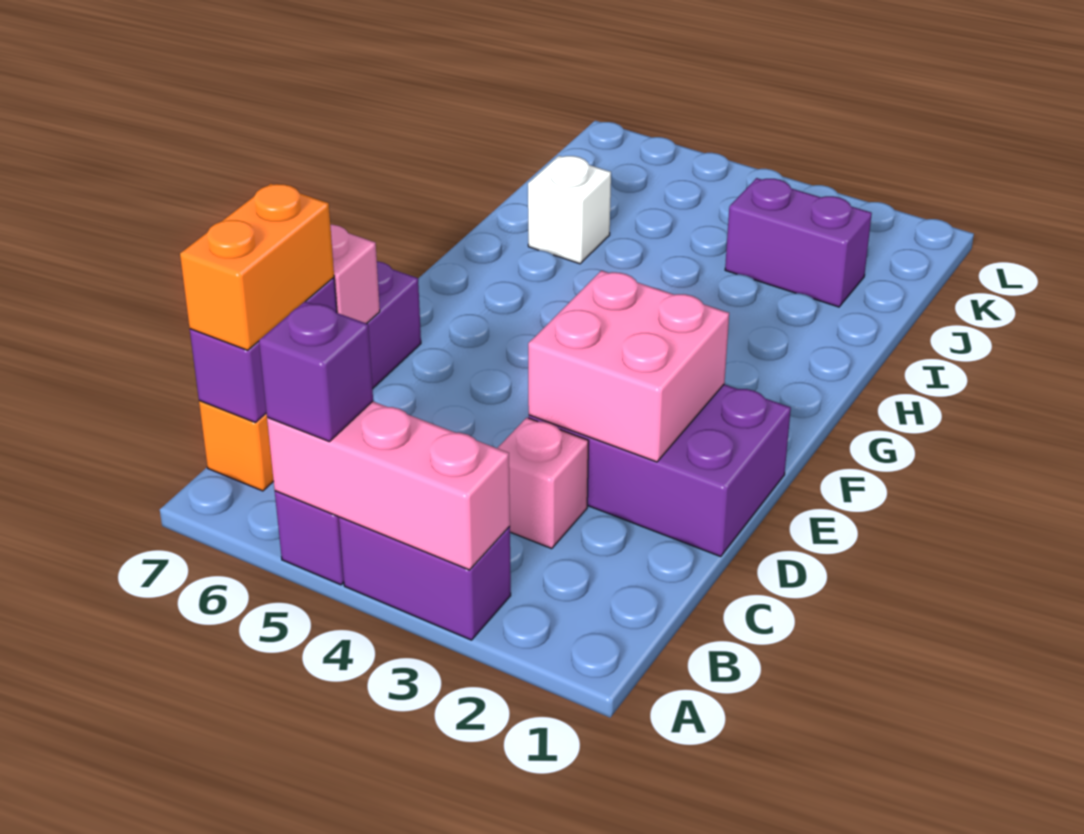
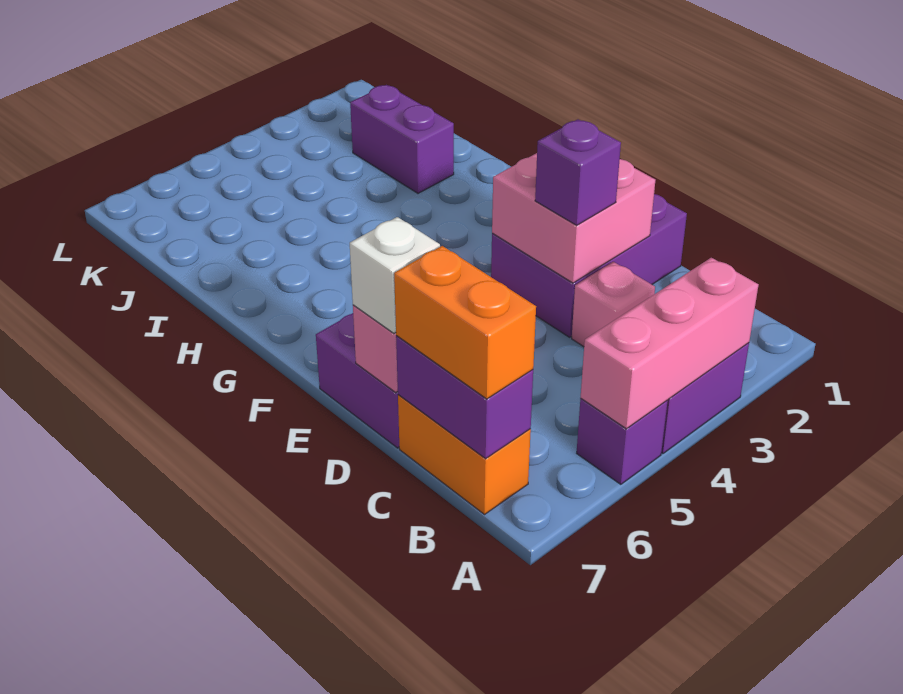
purple brick A5 level 3 -> purple brick D3 level 3
white brick I6 level 1 -> white brick D7 level 3
purple brick J2:J3 level 1 -> purple brick I2:J2 level 1

